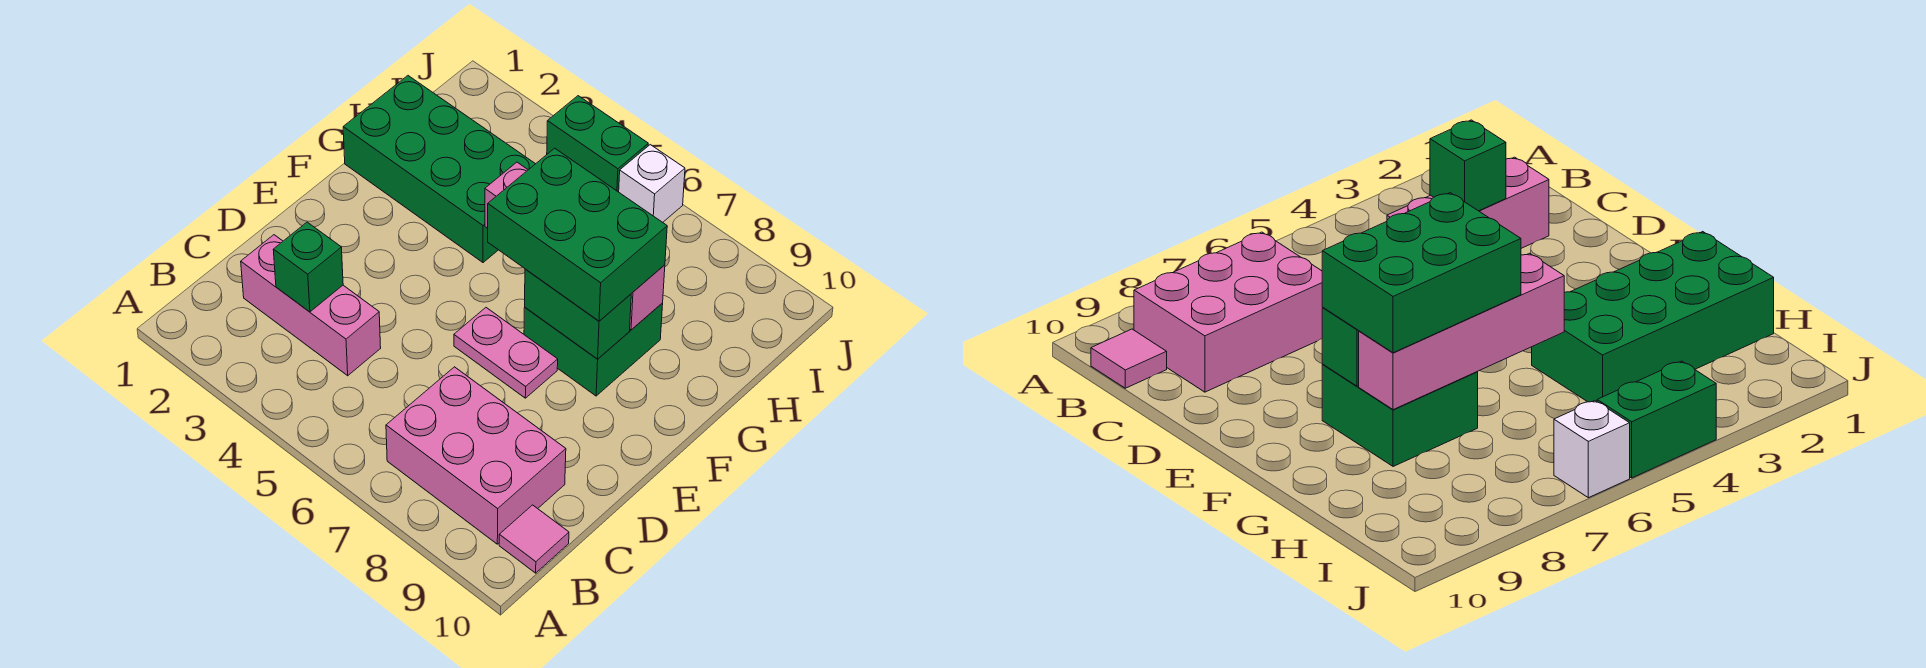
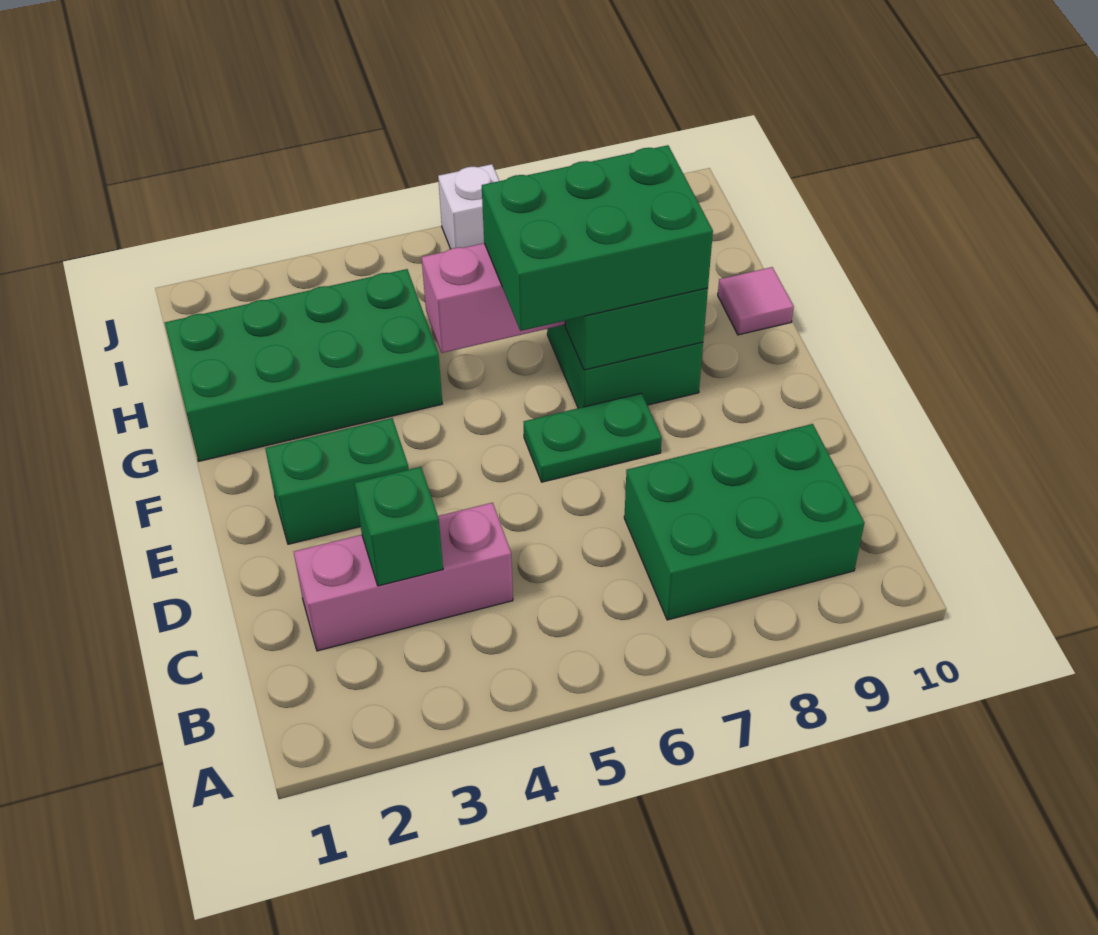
pink brick B7:C9 level 1 -> green brick B7:C9 level 1
pink tile B10 level 1 -> pink tile G10 level 1
pink plate E6:E7 level 1 -> green plate E6:E7 level 1
green brick J4:J5 level 1 -> green brick E2:E3 level 1

